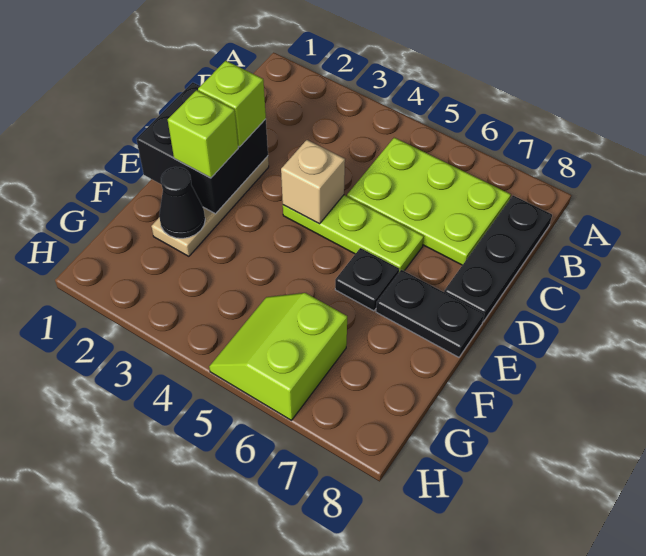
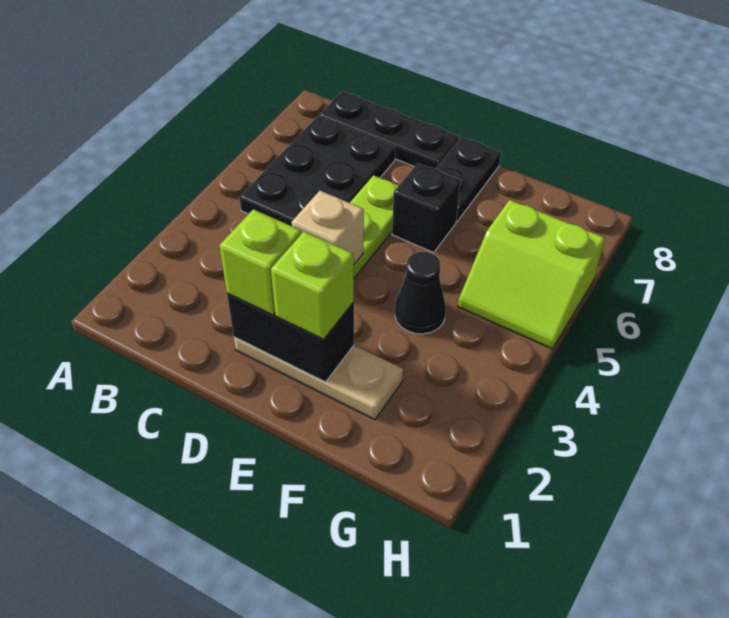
lime plate B5:C7 level 1 -> black plate B5:C7 level 1
black brick D1:E2 level 2 -> black brick D2:E2 level 2
black plate E6 level 1 -> black brick E6 level 1
black cone F2 level 2 -> black cone F4 level 1

